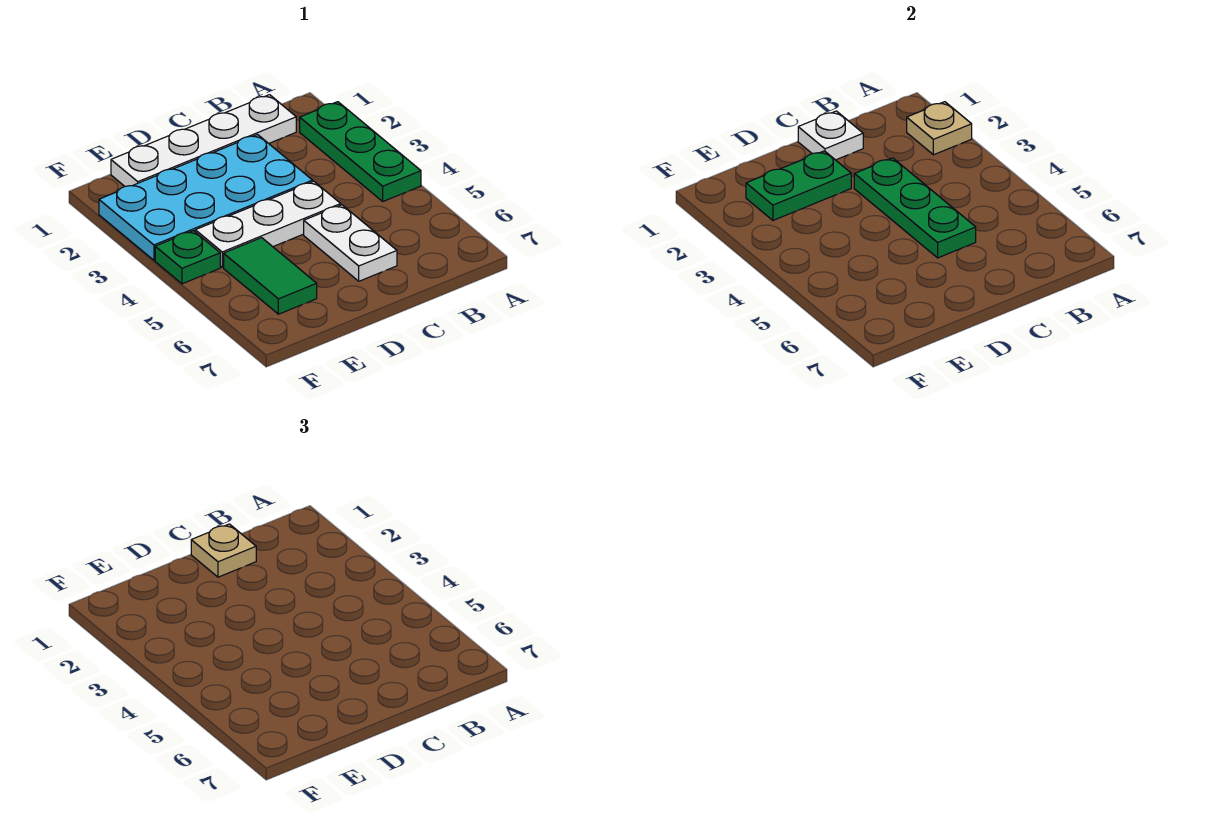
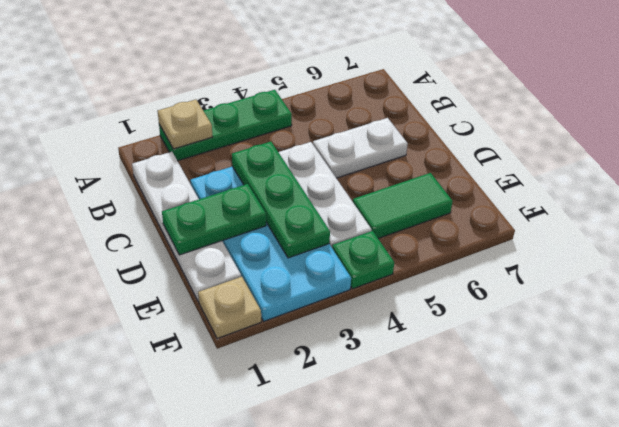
white plate C1 level 2 -> none
tan plate C1 level 3 -> tan plate F1 level 1
green plate C3:C5 level 2 -> green plate C3:E3 level 2
green plate D2:E2 level 2 -> green plate D1:D2 level 2

